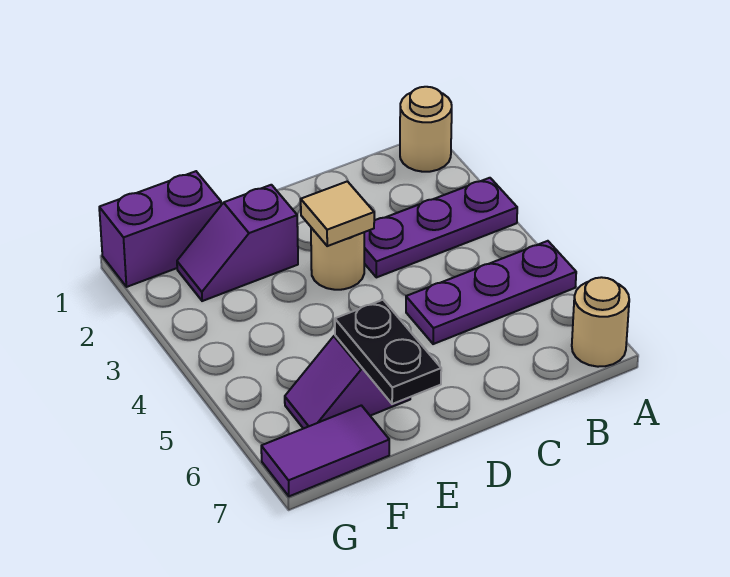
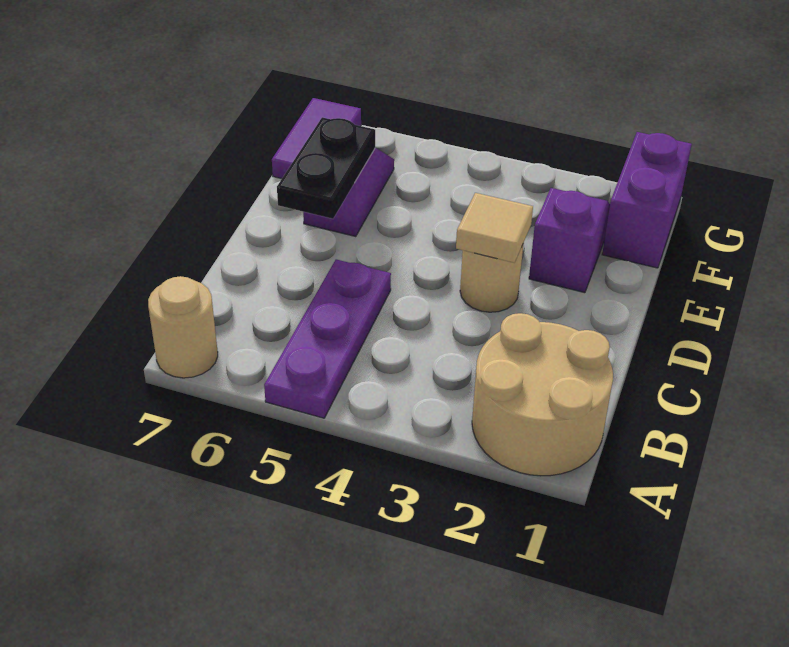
tan round brick A1 level 1 -> tan round brick A1:B2 level 1
purple plate A3:C3 level 1 -> none
black plate E6:E7 level 2 -> black plate D6:E6 level 2

